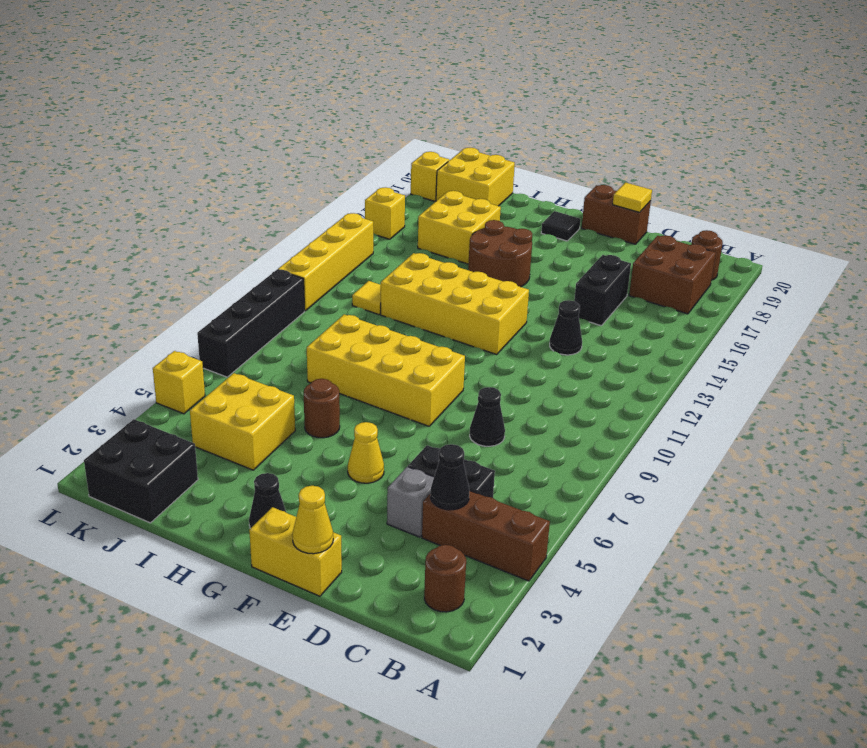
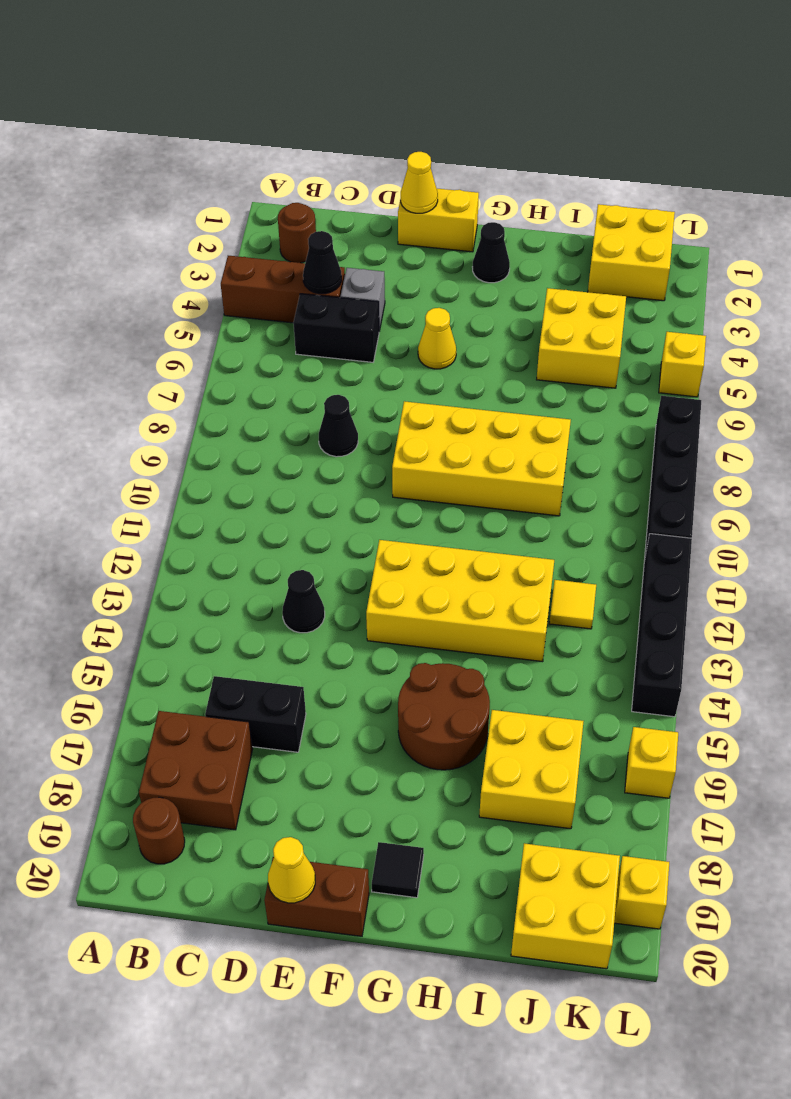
black brick D15:D16 level 1 -> black brick C16:D16 level 1
yellow tile E20 level 2 -> yellow cone E20 level 2
brown round brick H6 level 1 -> none
black brick J1:K2 level 1 -> yellow brick J1:K2 level 1
yellow brick L11:L14 level 1 -> black brick L11:L14 level 1

